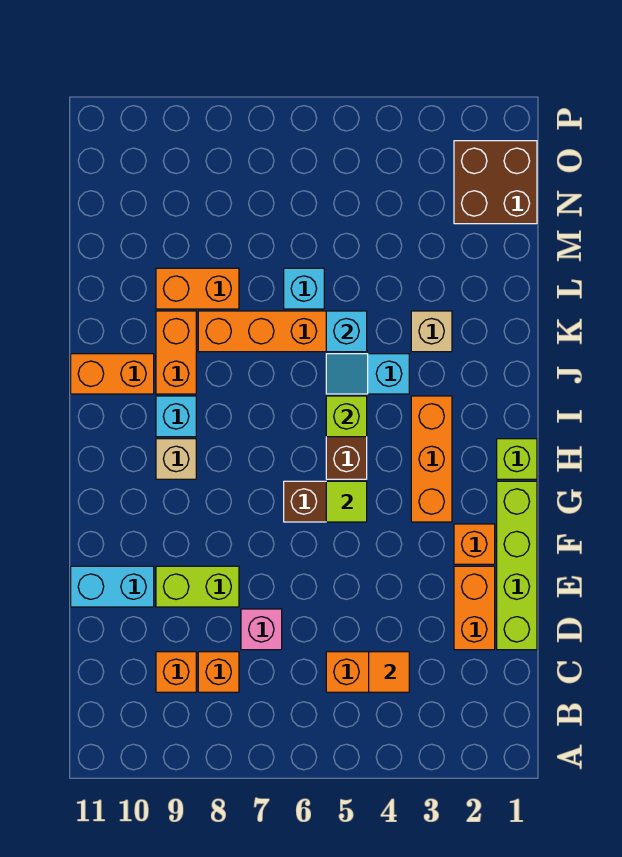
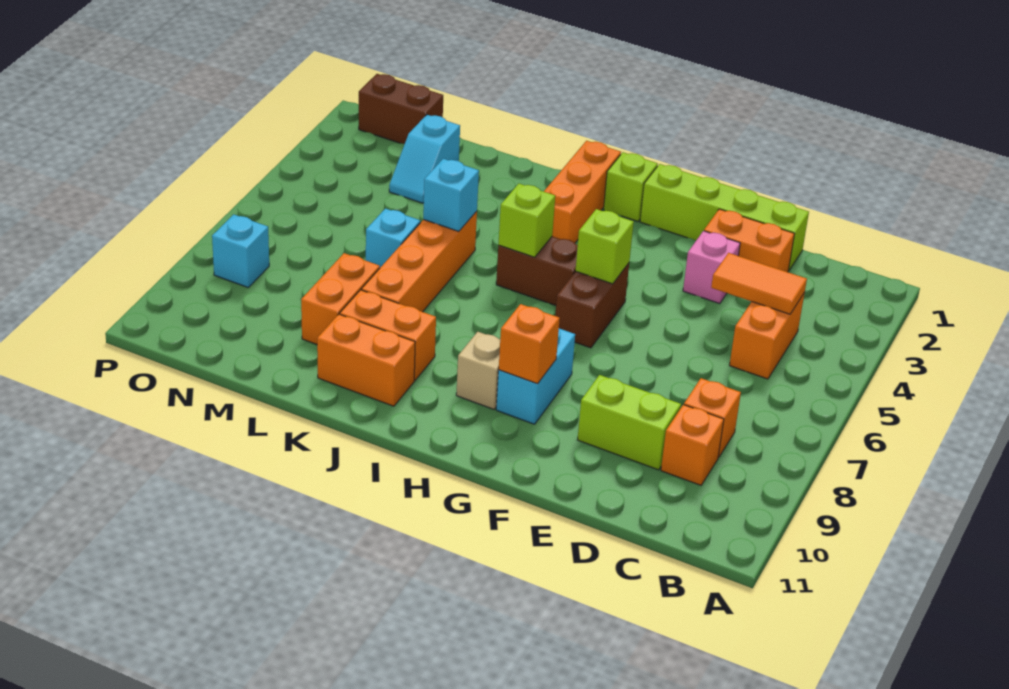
orange tile C4 level 2 -> orange tile C4:D4 level 2
pink brick D7 level 1 -> pink brick E3 level 1
lime brick E8:E9 level 1 -> lime brick D9:E9 level 1
cyan brick E10:E11 level 1 -> cyan brick G8:G9 level 1
orange brick F2 level 1 -> orange brick G9 level 2
orange brick G3:I3 level 1 -> orange brick I1:I3 level 1
lime tile G5 level 2 -> lime brick G5 level 2
cyan brick I9 level 1 -> cyan brick O8 level 1
cyan slope J4:J5 level 1 top 4 -> cyan slope M2:M3 level 1 top 2
orange brick J10:J11 level 1 -> orange brick J10:K10 level 1
tan brick K3 level 1 -> none
brown brick N1:O2 level 1 -> brown brick N1:O1 level 1

